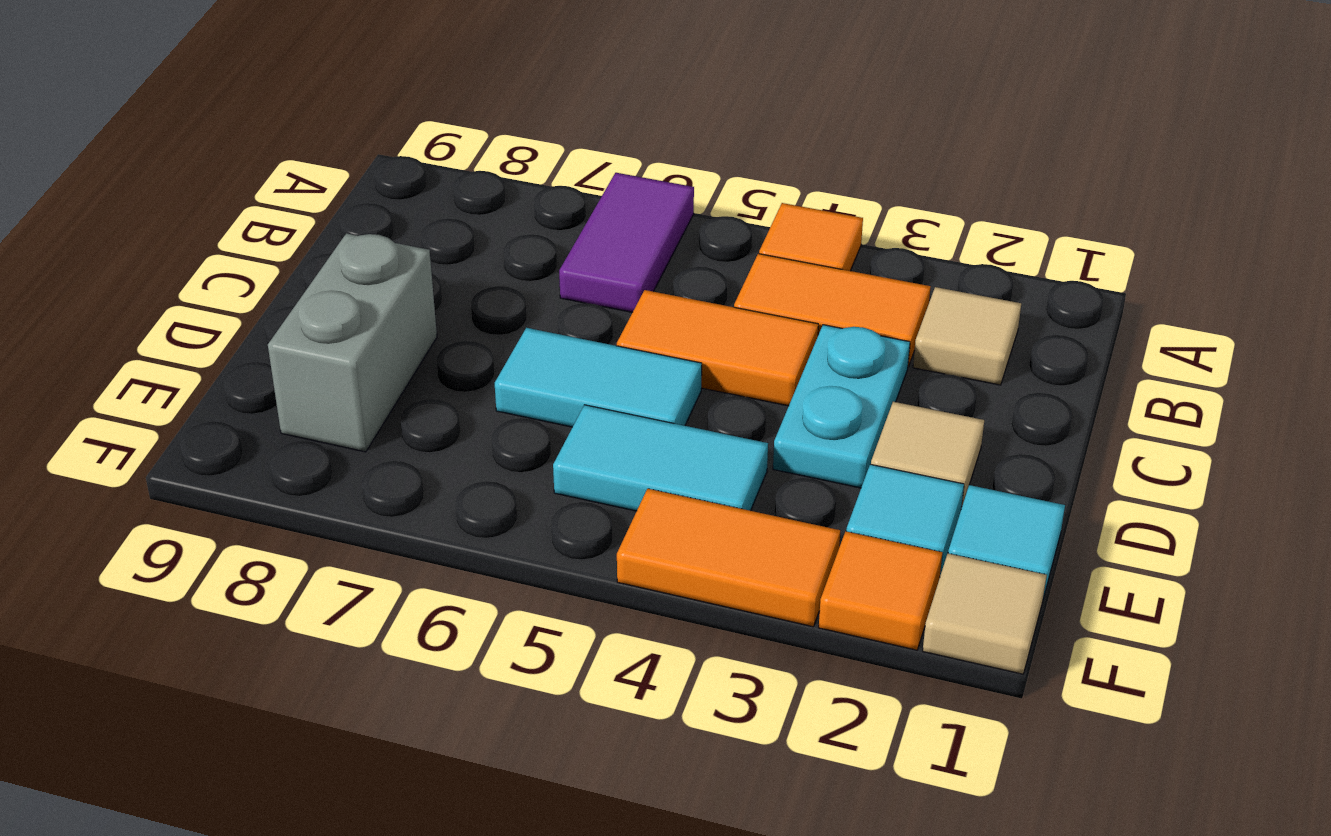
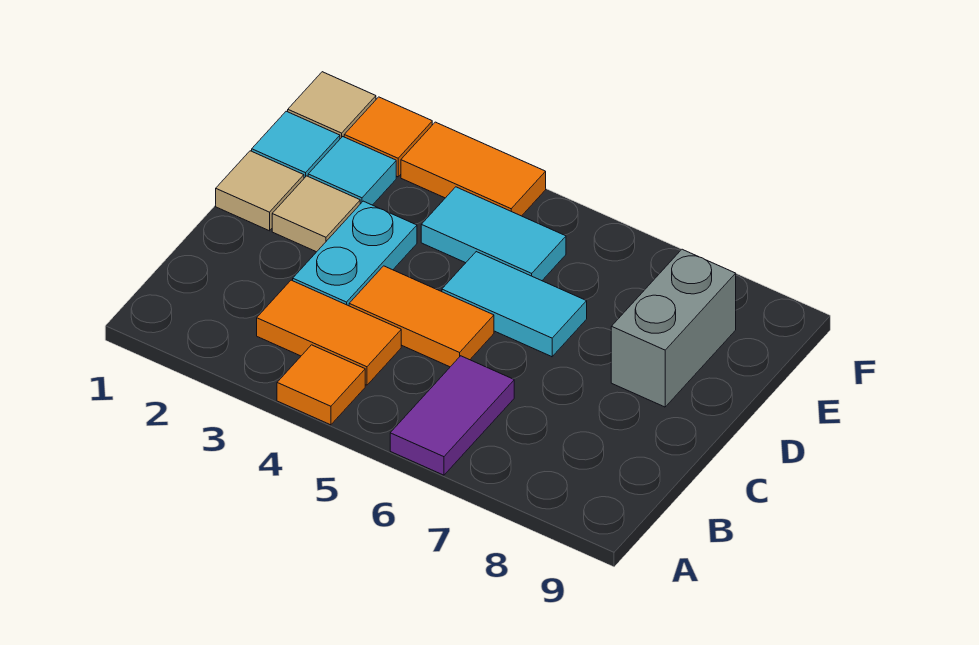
tan tile B2 level 1 -> tan tile D1 level 1

